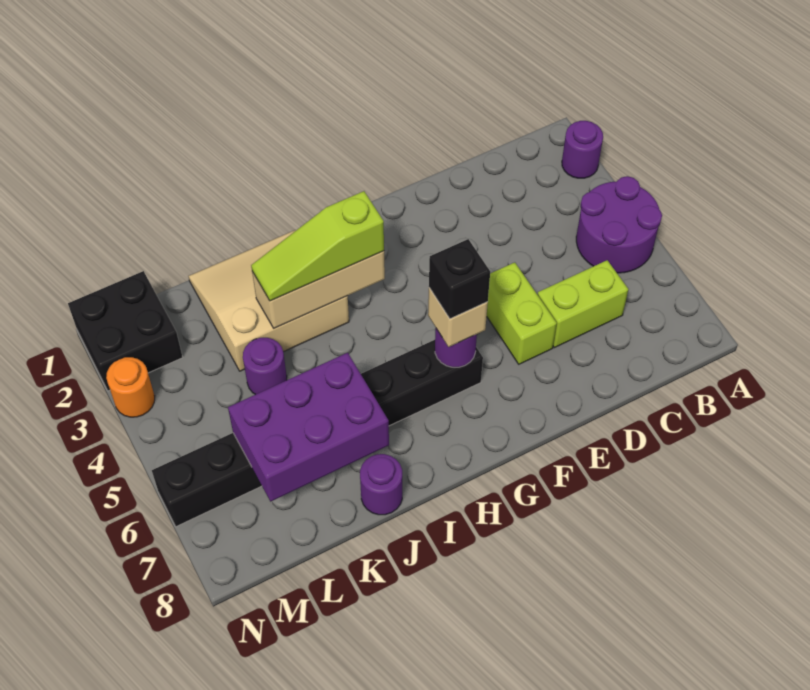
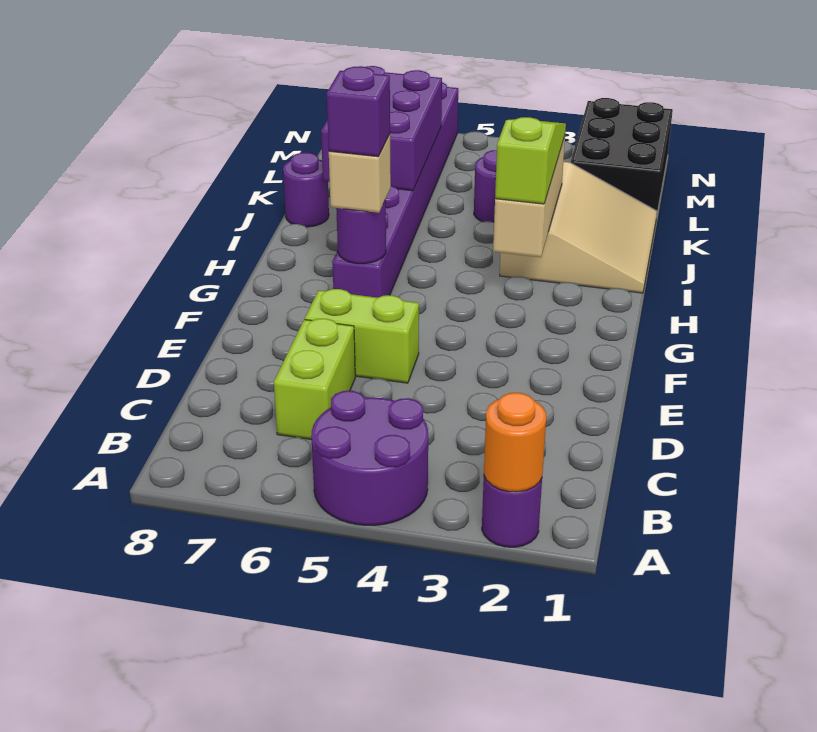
black brick G6:N6 level 1 -> purple brick G6:N6 level 1
black brick G6 level 4 -> purple brick G6 level 4
black brick M1:N2 level 1 -> black brick L1:N2 level 1
orange round brick N3 level 1 -> orange round brick A2 level 2

